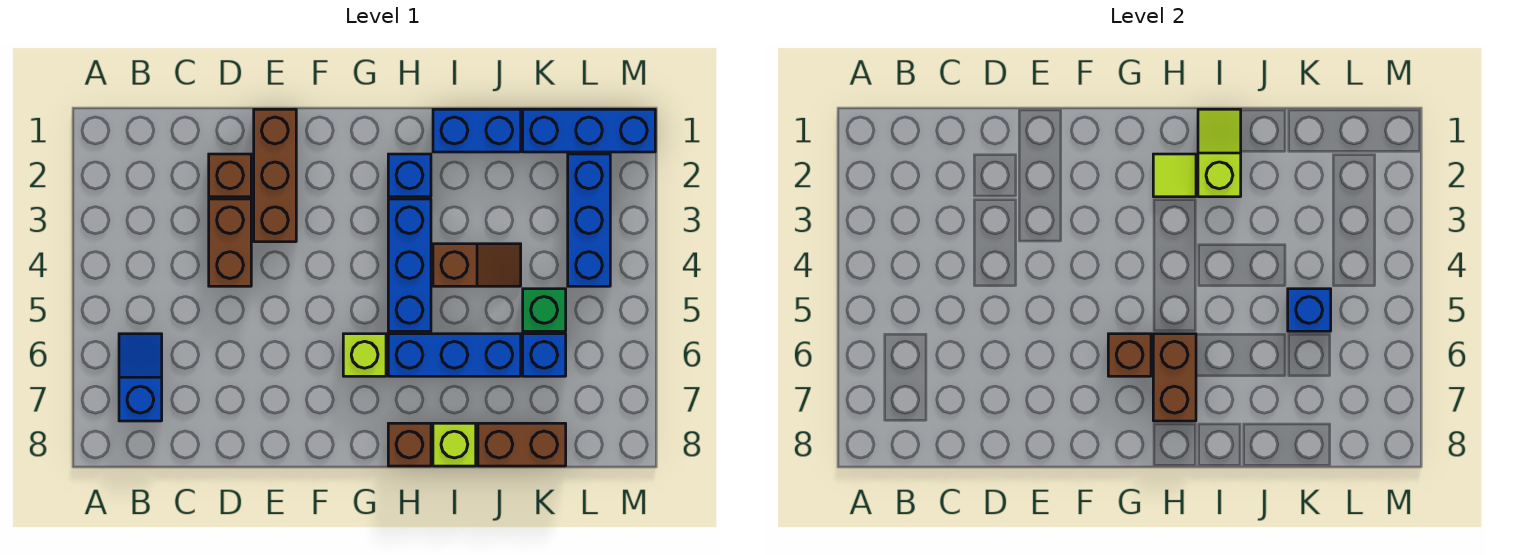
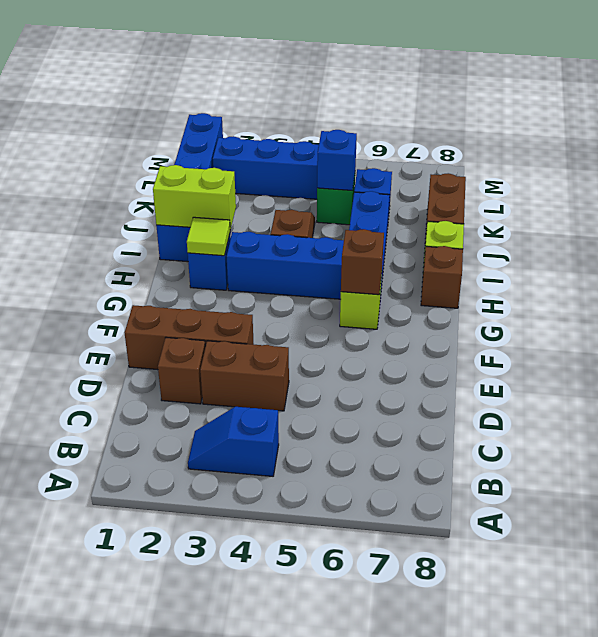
blue slope B6:B7 level 1 top 7 -> blue slope B3:B4 level 1 top 4
brown brick H6:H7 level 2 -> none
lime slope I1:I2 level 2 top 2 -> lime brick I1:I2 level 2

